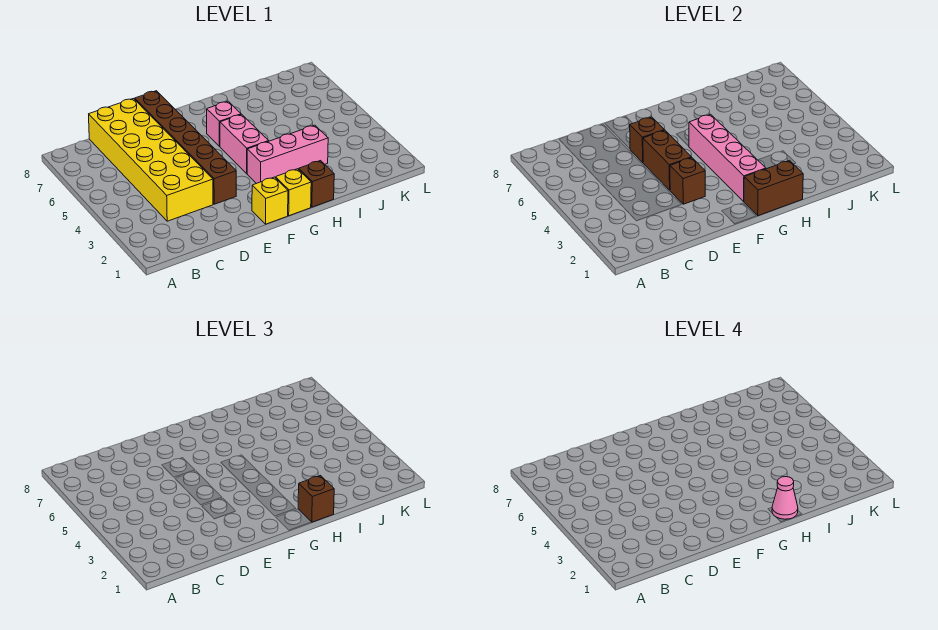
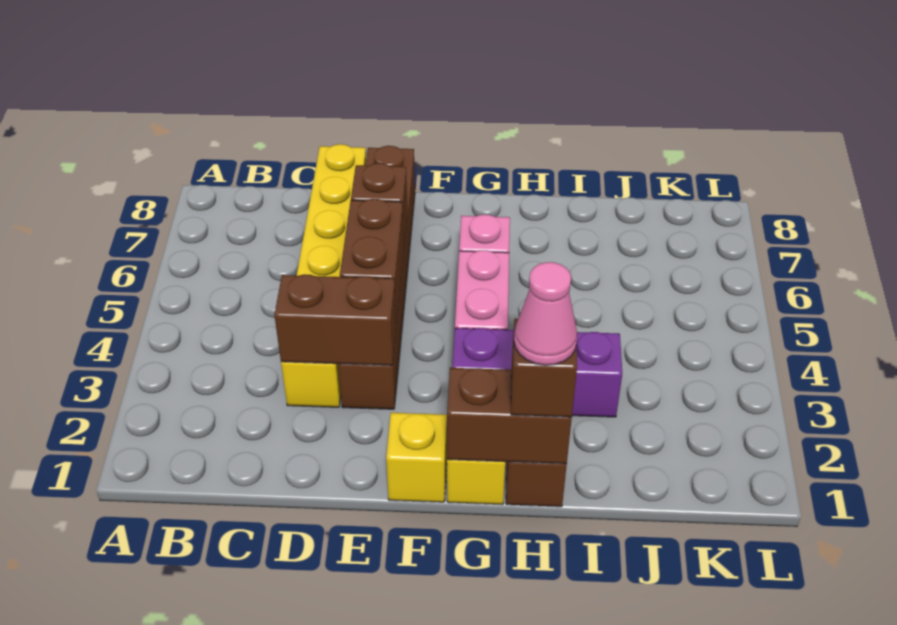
yellow brick C3:D8 level 1 -> yellow brick D3:D8 level 1
brown brick E3 level 2 -> brown brick D3:E3 level 2
pink brick G2:G5 level 2 -> none
pink brick G3:I3 level 1 -> purple brick G3:I3 level 1

